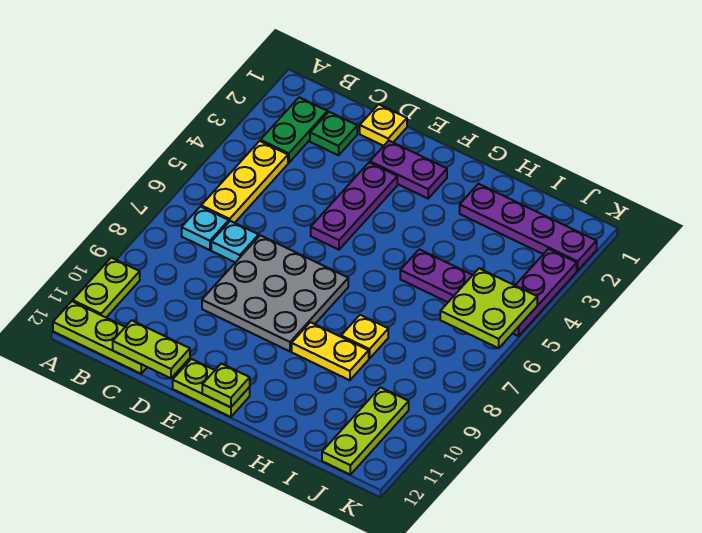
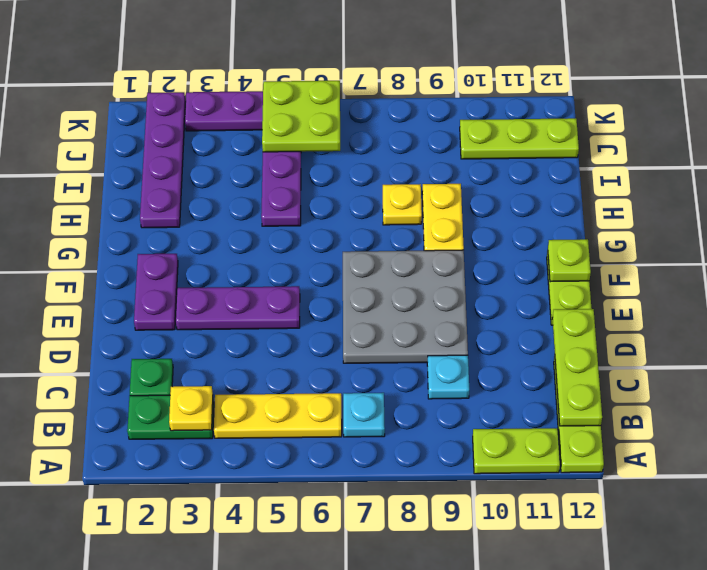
cyan plate C7 level 1 -> cyan plate C9 level 1
lime plate C12:D12 level 2 -> lime plate B12:D12 level 2
yellow plate D1 level 1 -> yellow plate B3 level 2

